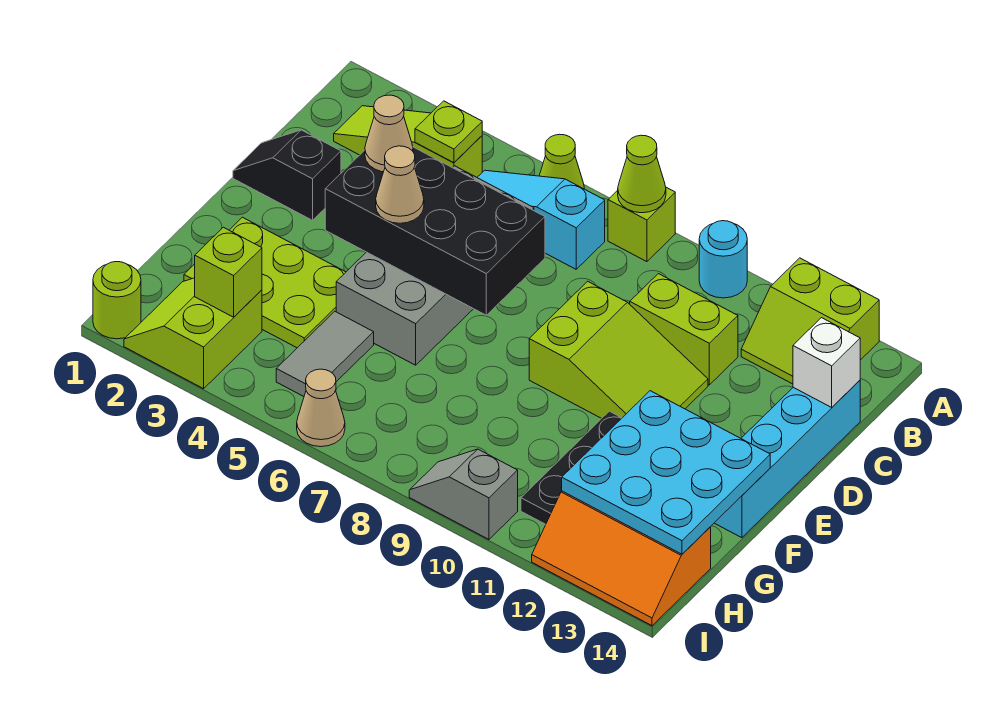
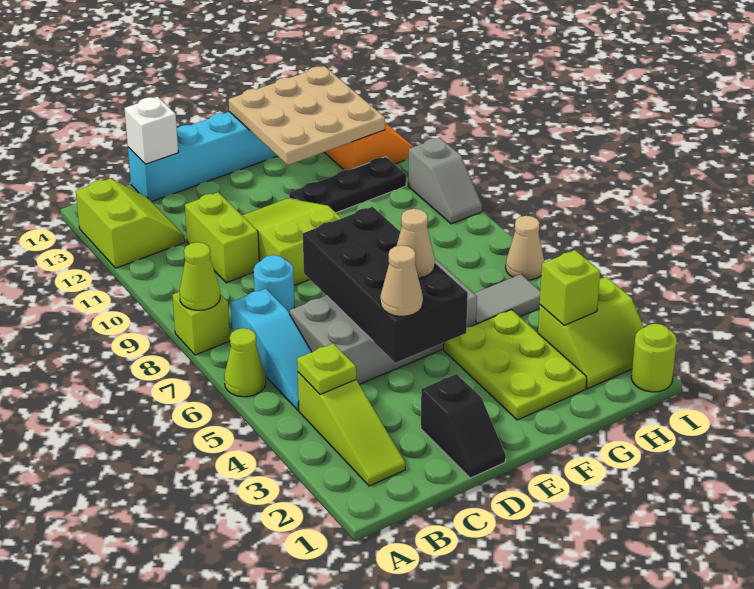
cyan round brick A10 level 1 -> cyan round brick C8 level 1
cyan plate F12:H14 level 2 -> tan plate F12:H14 level 2

